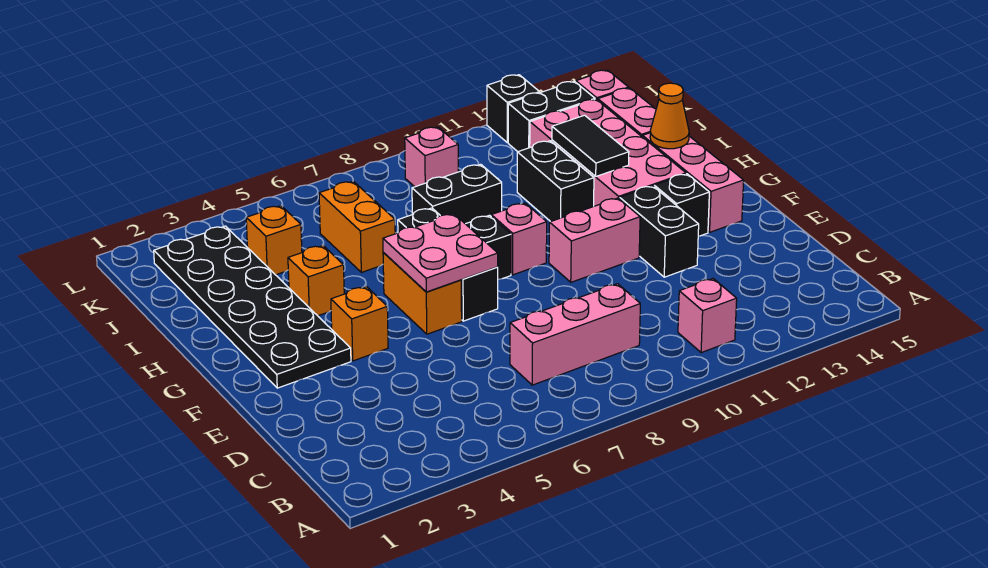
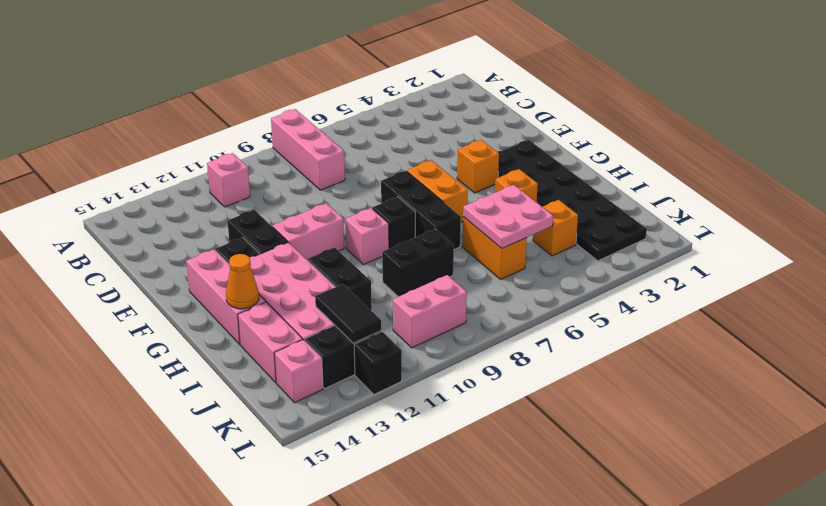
pink brick C7:C9 level 1 -> pink brick A8:C8 level 1
pink plate F6:G7 level 2 -> pink plate I5:J6 level 2
black tile H12:I12 level 2 -> black tile J12:K12 level 2
pink brick K9 level 1 -> pink brick K9:K10 level 1

